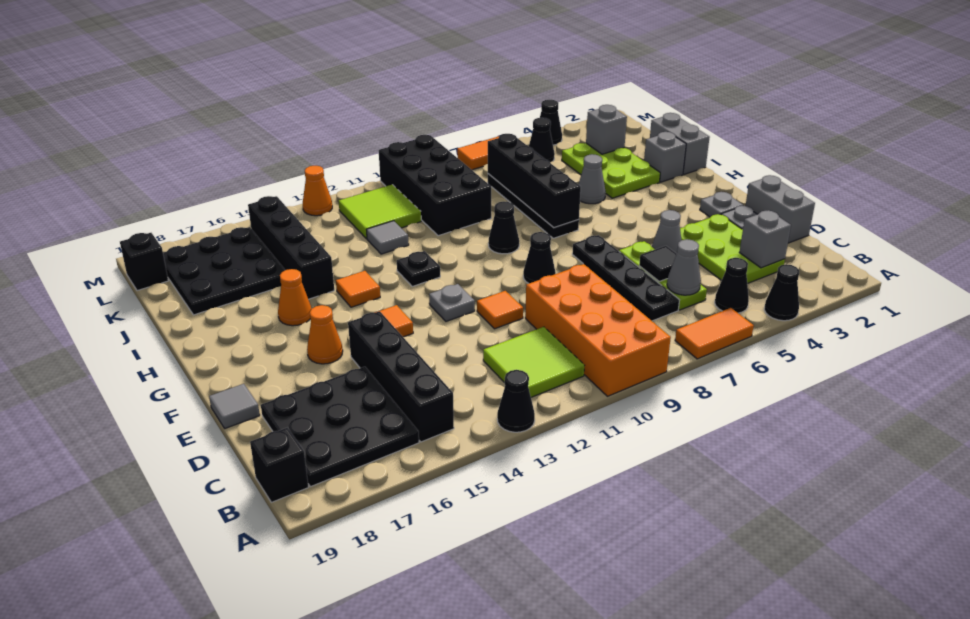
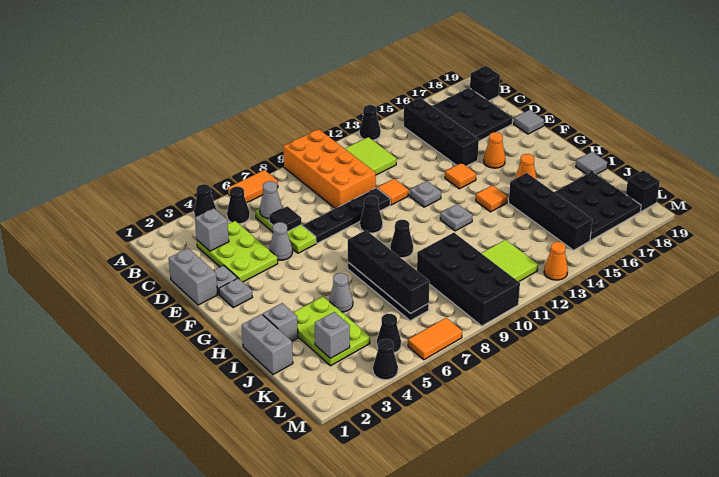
black plate C7:F7 level 1 -> black plate E7:E10 level 1
black plate H12 level 1 -> grey plate H12 level 1
grey tile J12 level 1 -> grey tile I19 level 1

